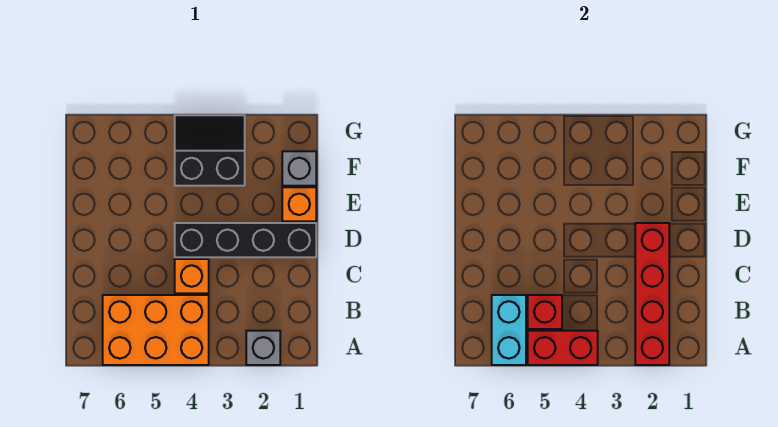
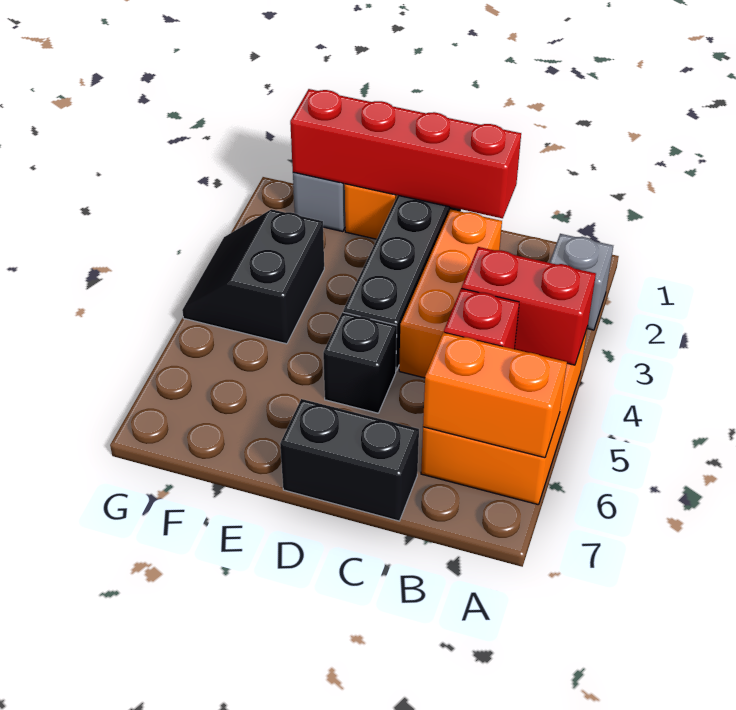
red brick A2:D2 level 2 -> red brick C1:F1 level 2
red brick A4:A5 level 2 -> red brick A4:B4 level 2
cyan brick A6:B6 level 2 -> orange brick A6:B6 level 2
orange brick C4 level 1 -> orange brick C2:C4 level 1
none -> black brick C7:D7 level 1
none -> black brick D5 level 1

